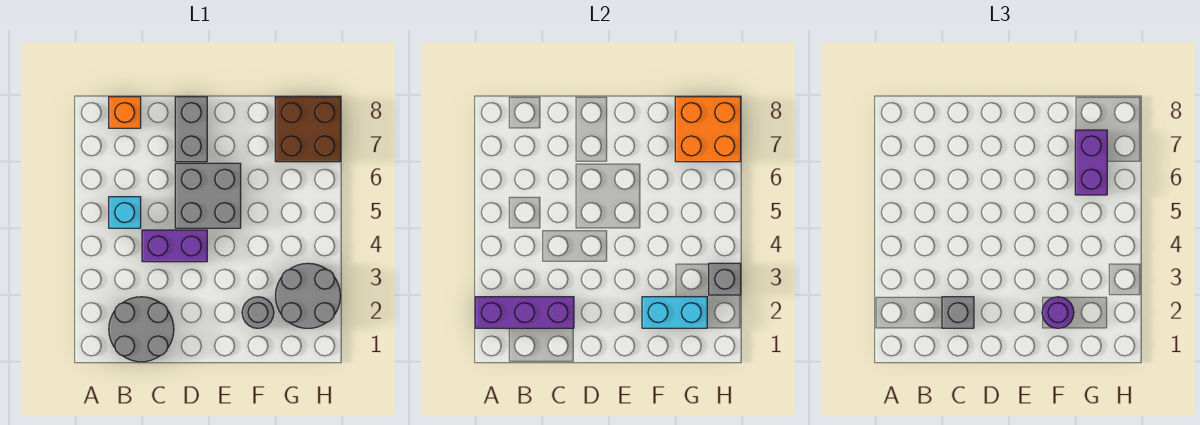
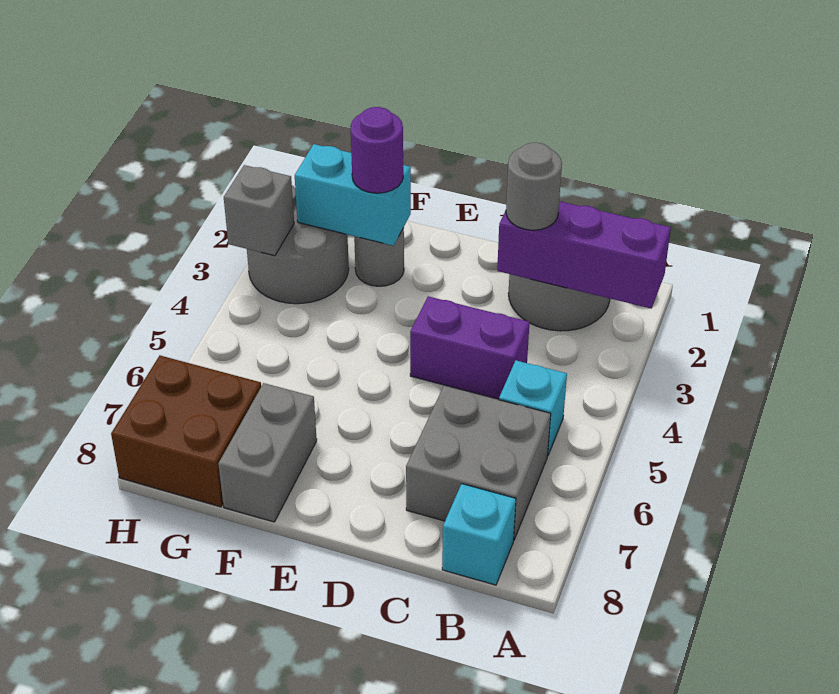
orange brick B8 level 1 -> cyan brick B8 level 1
grey brick C2 level 3 -> grey round brick C2 level 3
grey brick D5:E6 level 1 -> grey brick B6:C7 level 1
grey brick D7:D8 level 1 -> grey brick F7:F8 level 1
purple brick G6:G7 level 3 -> none
orange brick G7:H8 level 2 -> none

